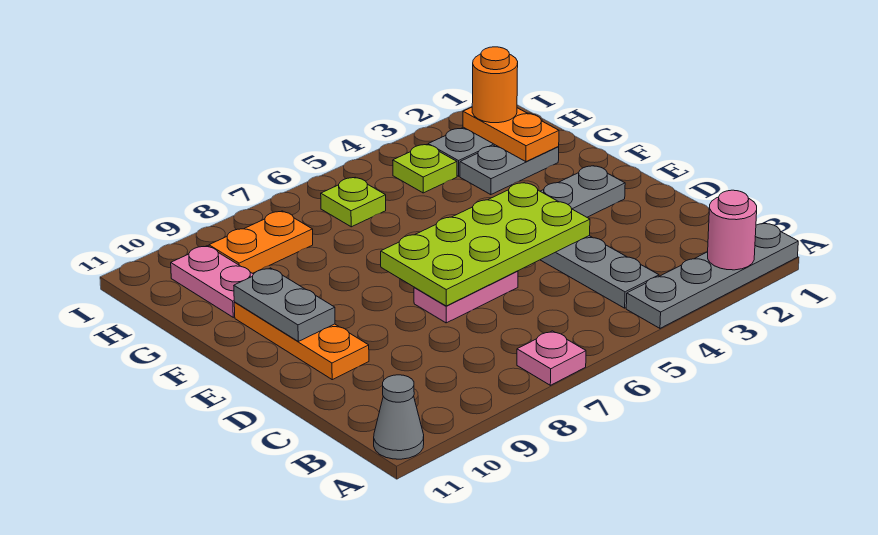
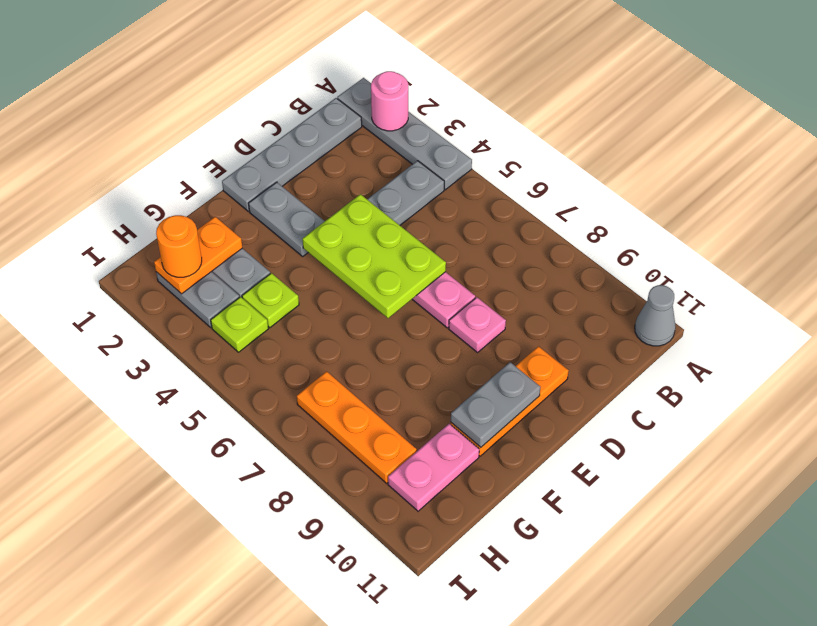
pink plate A7 level 1 -> pink plate D8 level 1
none -> grey plate B1:E1 level 1
lime plate D4:E7 level 2 -> lime plate D4:E6 level 2
lime plate H6 level 1 -> lime plate G4 level 1
orange plate H8:H9 level 1 -> orange plate H7:H9 level 1

